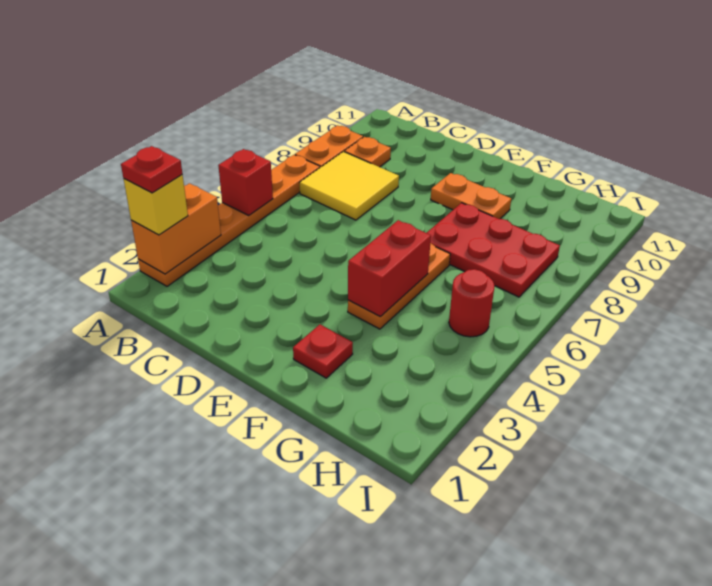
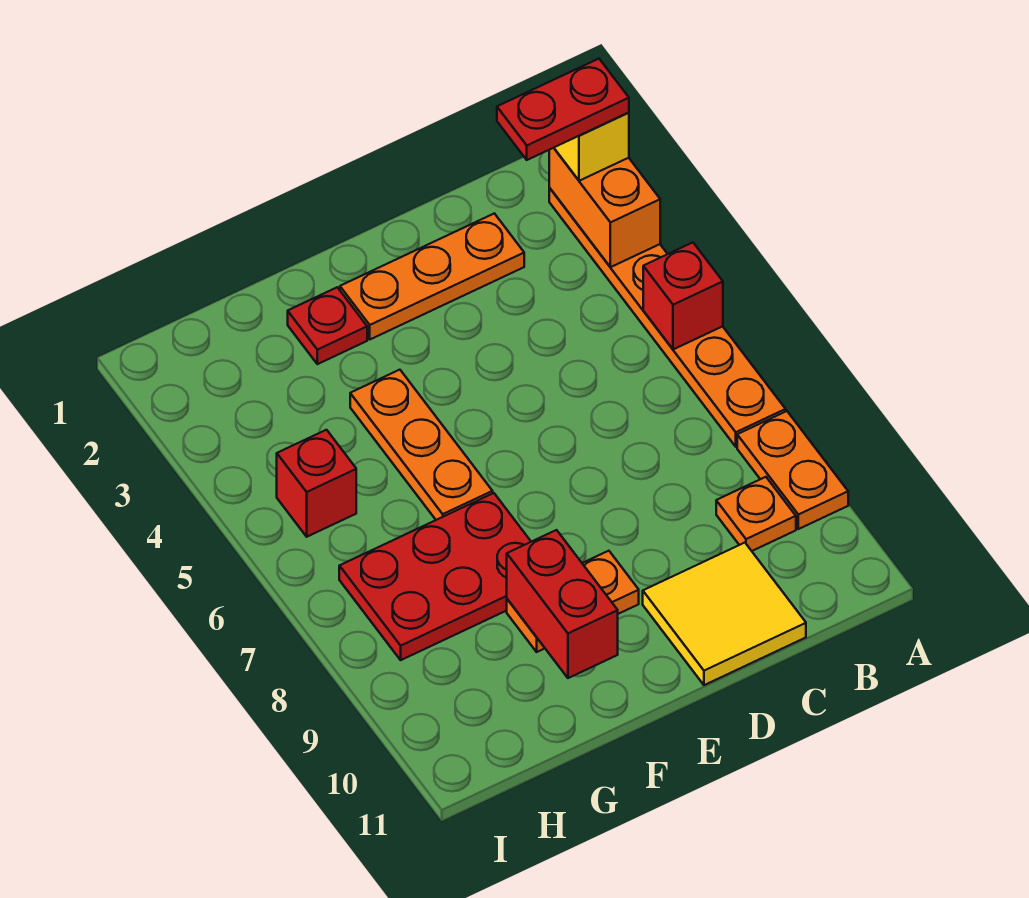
red plate A2 level 4 -> red plate A2:B2 level 4
yellow tile B7:C8 level 1 -> yellow tile C10:D11 level 1
none -> orange plate C2:E2 level 1
red brick F4:F5 level 2 -> red brick F9:F10 level 2
red round brick H5 level 1 -> red brick H5 level 1

